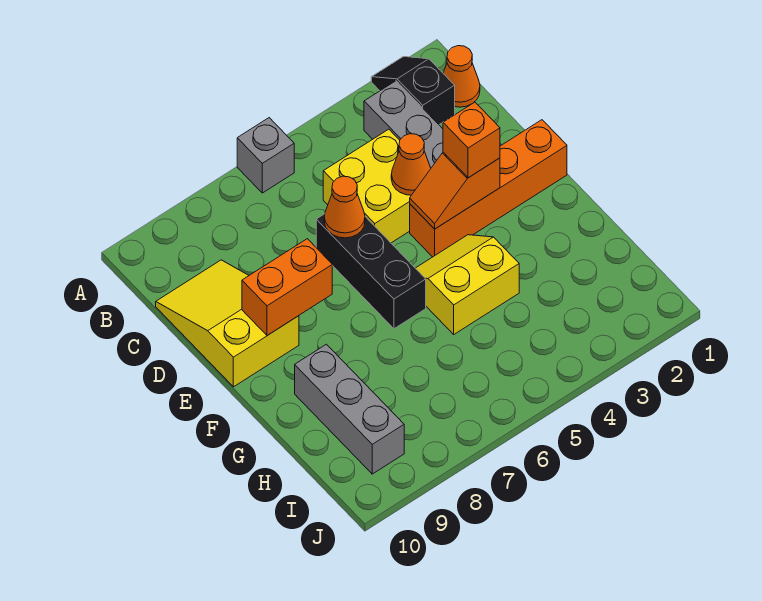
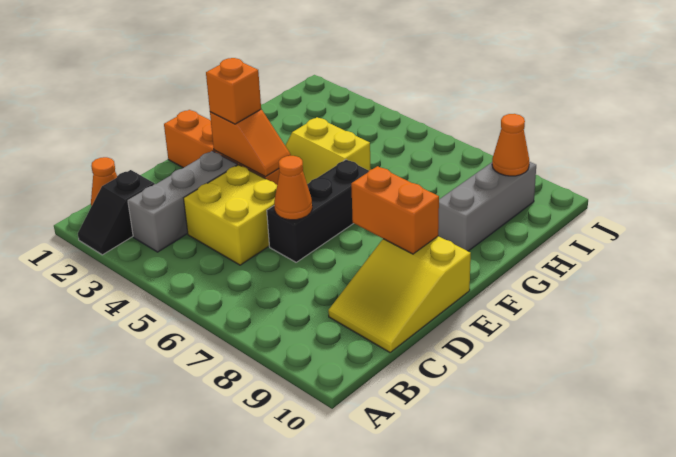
grey brick A6 level 1 -> none
orange cone D4 level 2 -> orange cone I9 level 2

